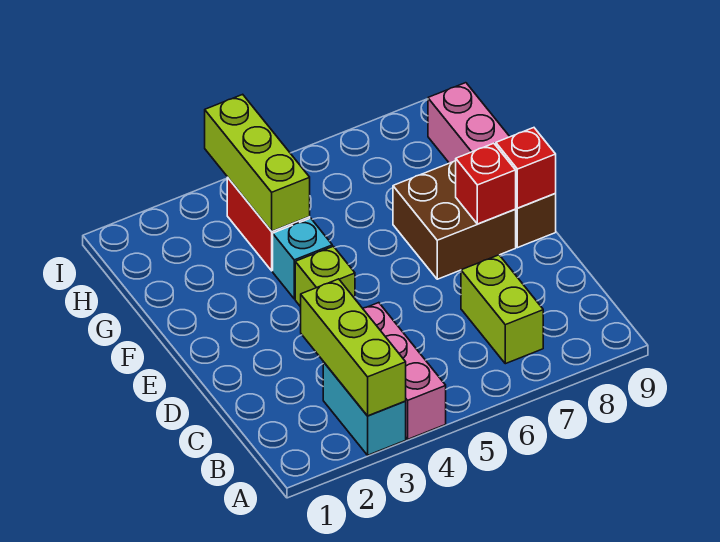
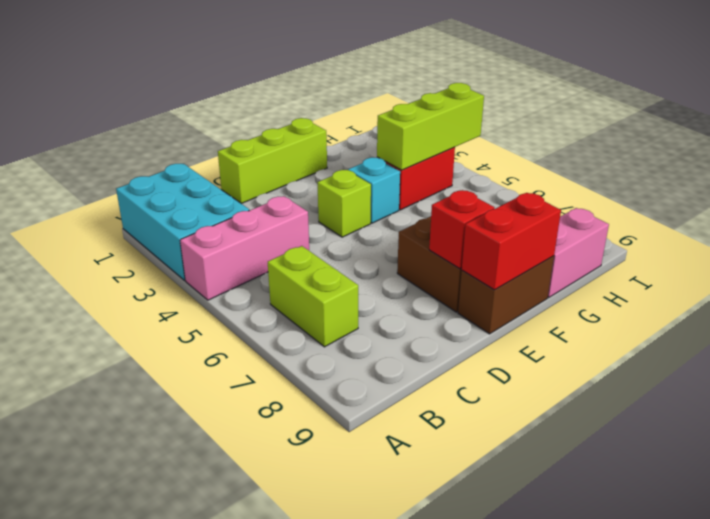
cyan brick A3:B3 level 1 -> cyan brick A1:B3 level 1
lime brick A3:C3 level 2 -> lime brick D1:F1 level 1
lime brick B7:C7 level 1 -> lime brick B6:B7 level 1
red brick E9 level 2 -> red brick E9:F9 level 2

